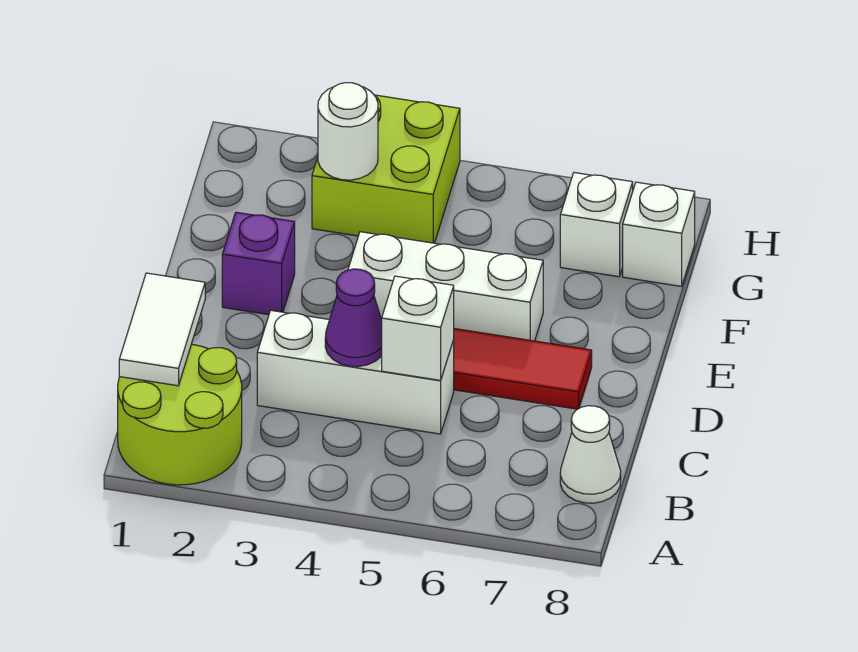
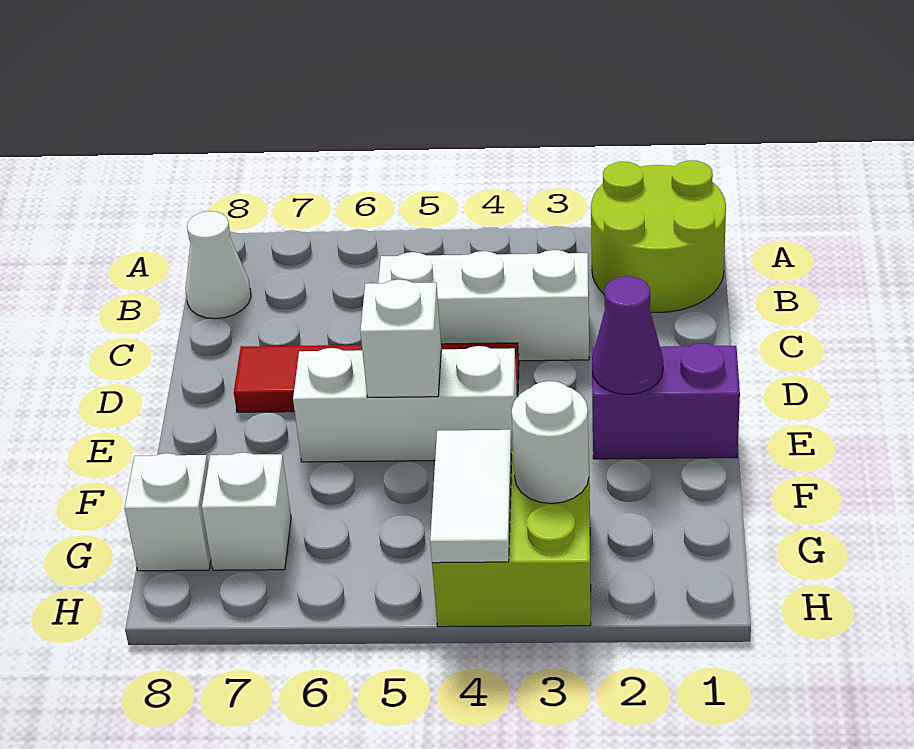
white tile B1:C1 level 2 -> white tile G4:H4 level 2
purple cone C4 level 2 -> purple cone E2 level 2
white brick C5 level 2 -> white brick E5 level 2
purple brick E2 level 1 -> purple brick E1:E2 level 1

